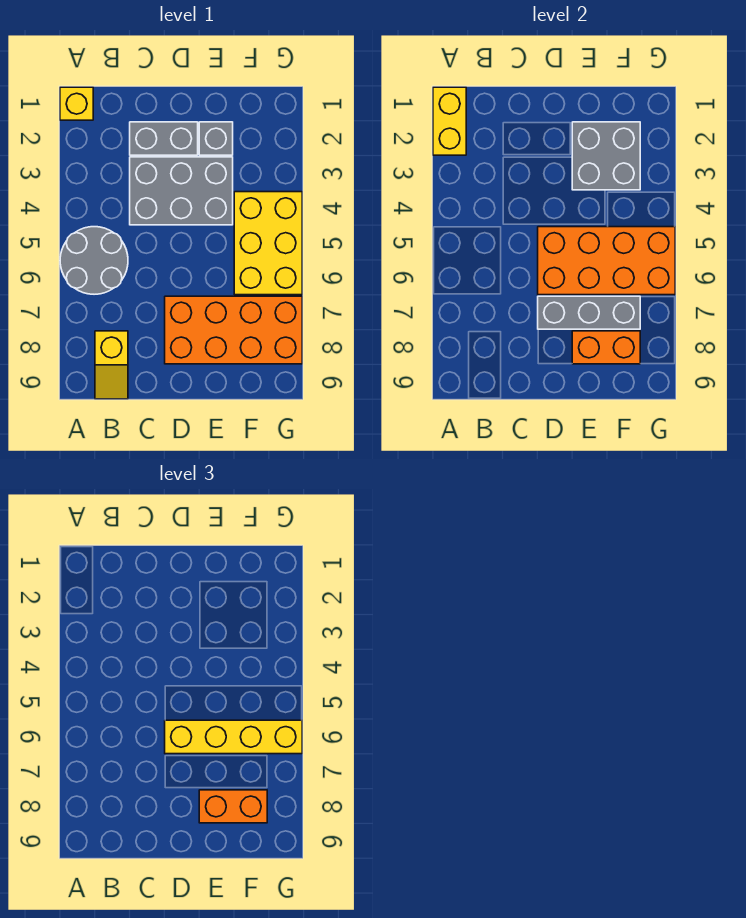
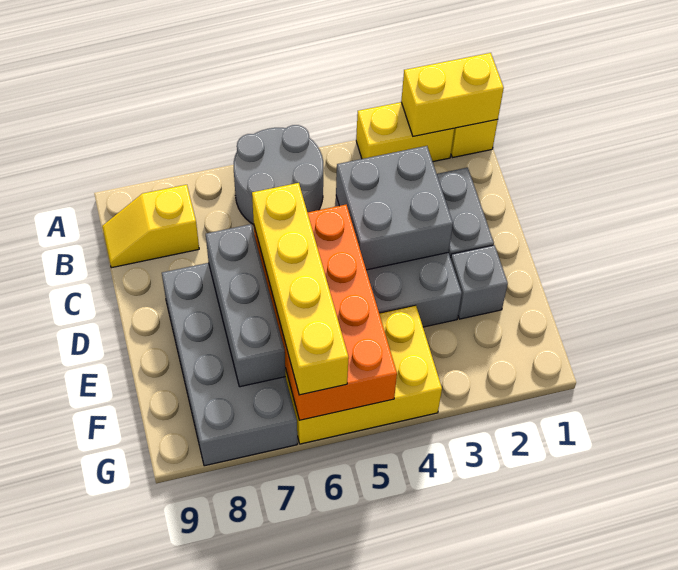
none -> yellow brick A2:A3 level 1
orange brick D7:G8 level 1 -> grey brick D7:G8 level 1
grey brick E2:F3 level 2 -> grey brick C3:D4 level 2
orange brick E8:F8 level 2 -> none
orange brick E8:F8 level 3 -> none

